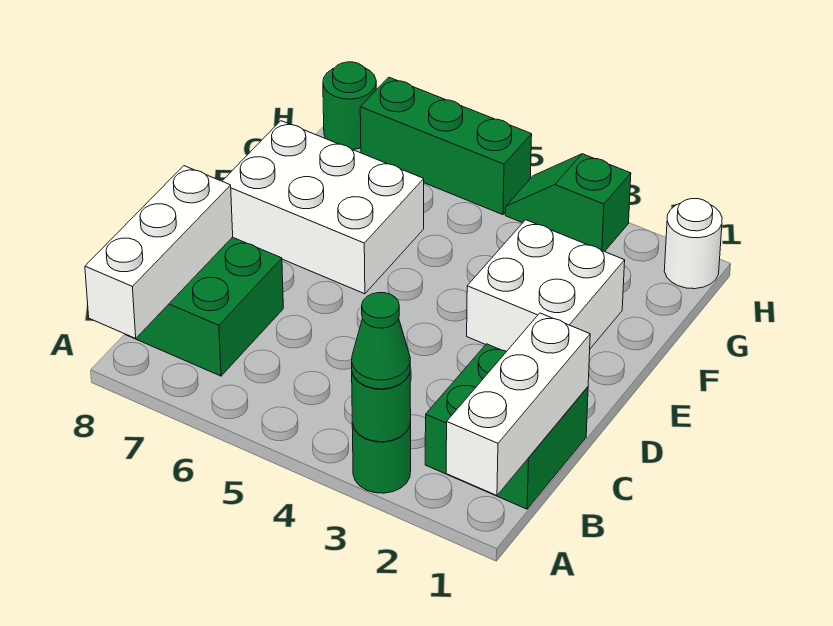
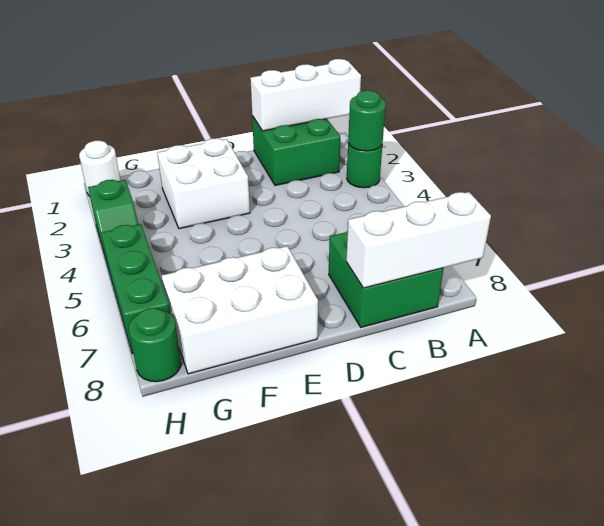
green cone A3 level 3 -> none
white brick E6:F8 level 1 -> white brick E7:G8 level 1

